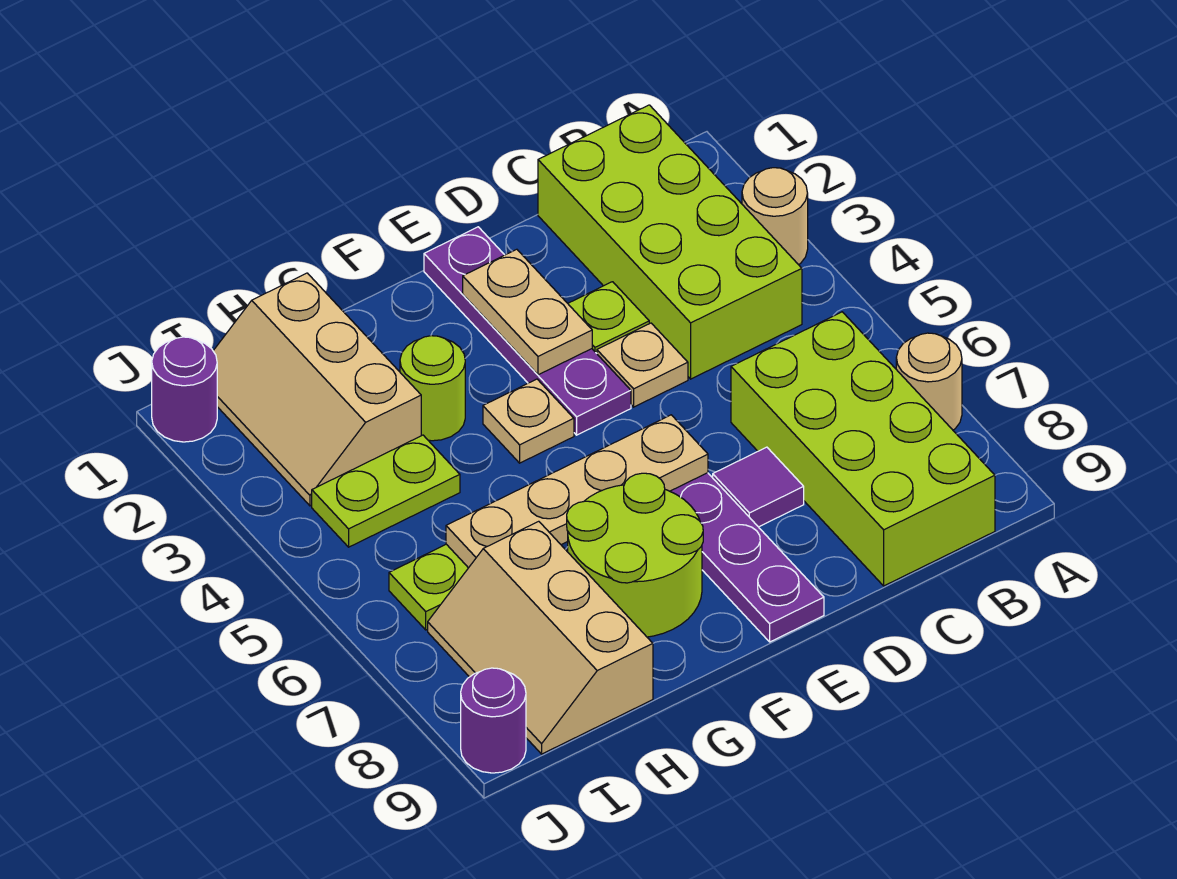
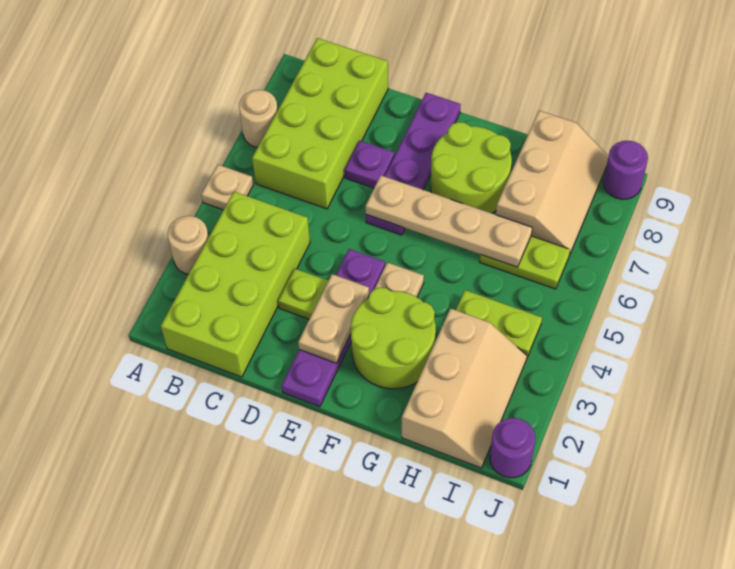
tan plate D4 level 1 -> tan plate A5 level 1
purple tile D7 level 1 -> purple plate D7 level 1
lime round brick G3 level 1 -> lime round brick F2:G3 level 1

